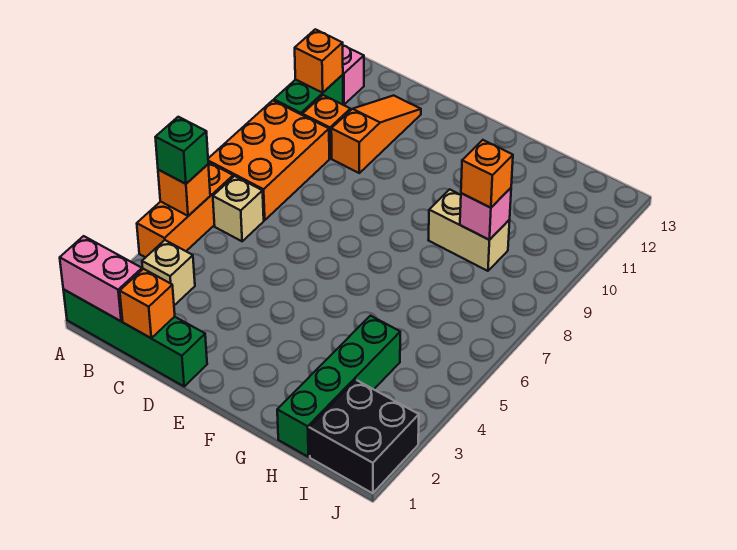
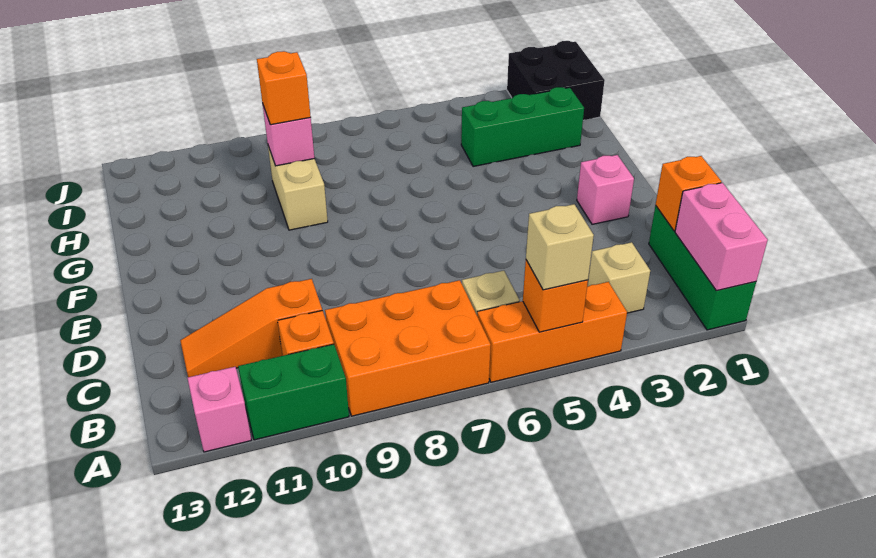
green brick A1:D1 level 1 -> green brick A1:C1 level 1
green brick A5 level 3 -> tan brick A5 level 3
orange brick A11 level 2 -> none
none -> pink brick E2 level 1
green brick H1:H4 level 1 -> green brick H2:H4 level 1

